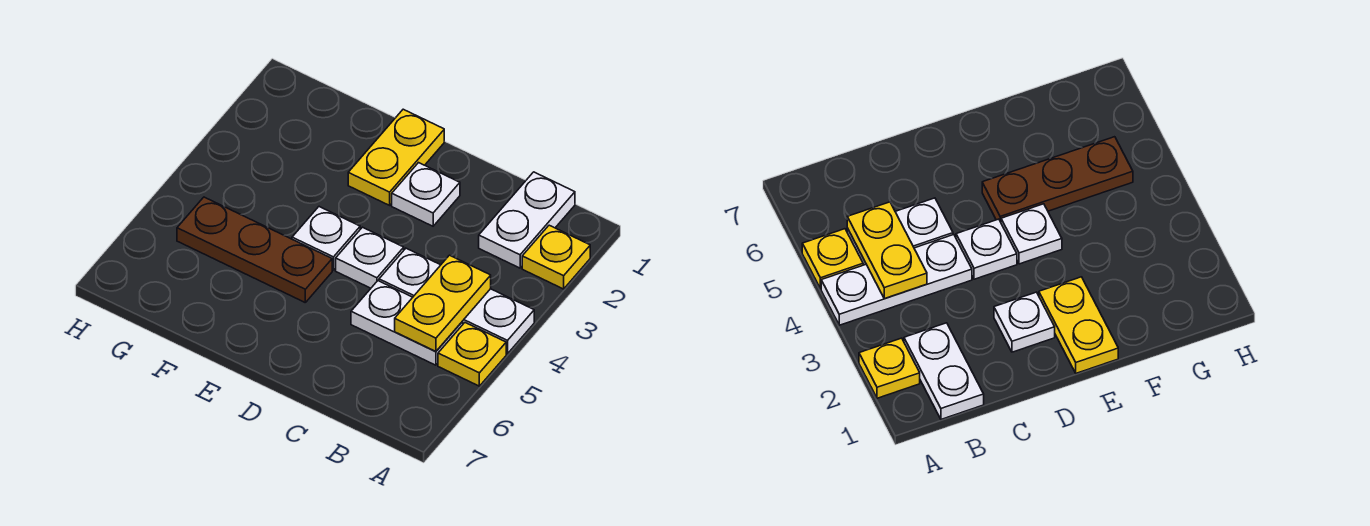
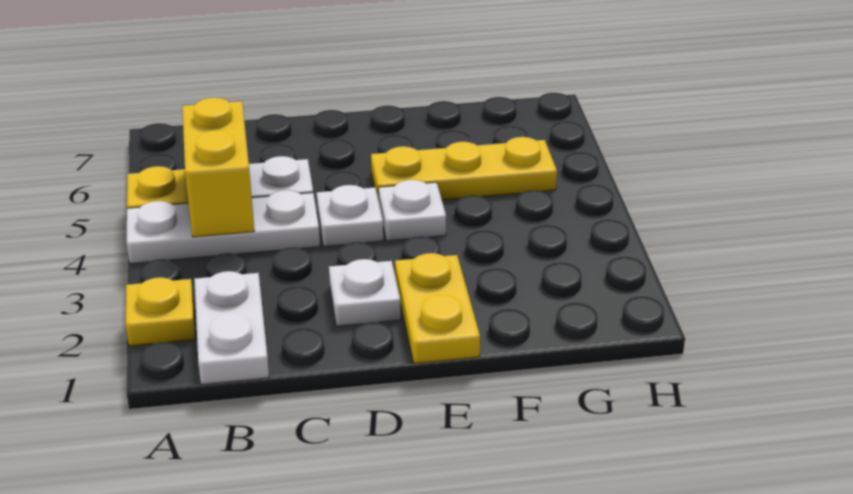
yellow plate B4:B5 level 2 -> yellow brick B4:B5 level 2
brown plate E5:G5 level 1 -> yellow plate E5:G5 level 1

